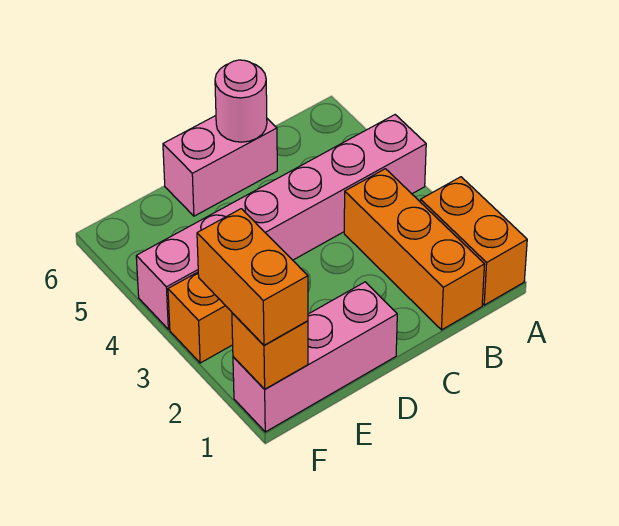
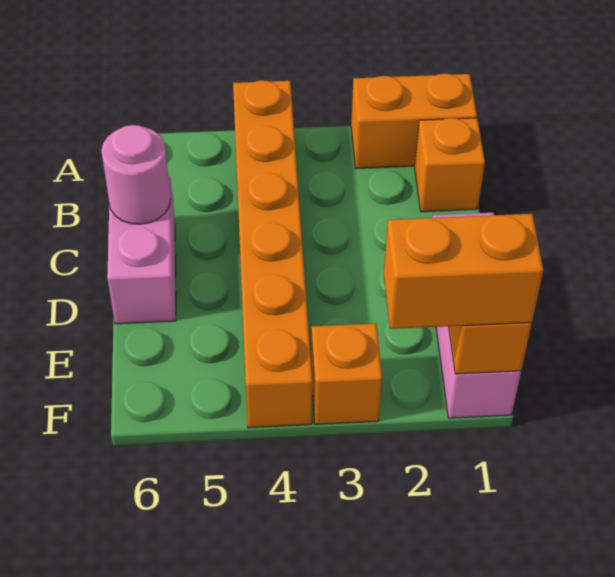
pink brick A4:F4 level 1 -> orange brick A4:F4 level 1
orange brick B1:B3 level 1 -> orange brick B1 level 1

